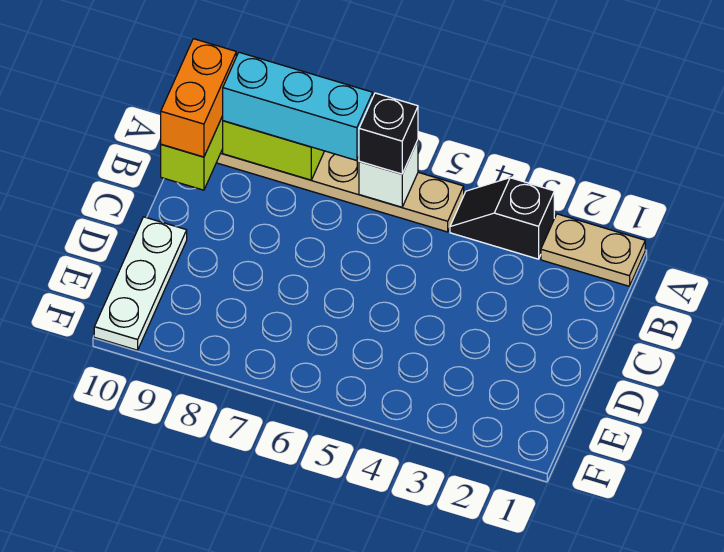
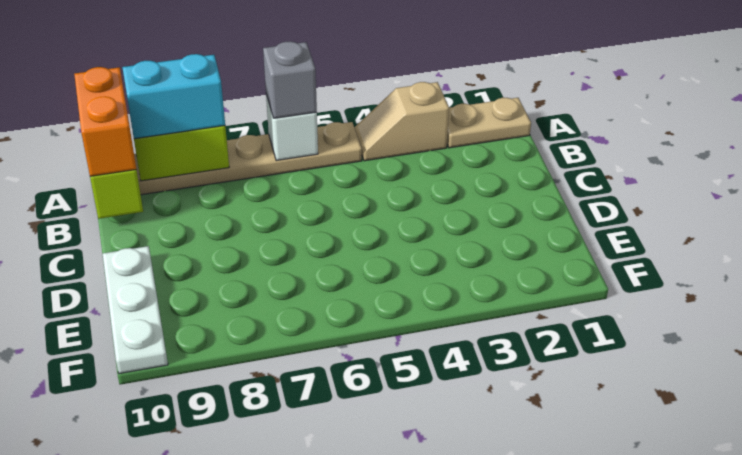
black slope A3:A4 level 1 top 3 -> tan slope A3:A4 level 1 top 3
black brick A6 level 3 -> grey brick A6 level 3
cyan brick A7:A9 level 3 -> cyan brick A8:A9 level 3

